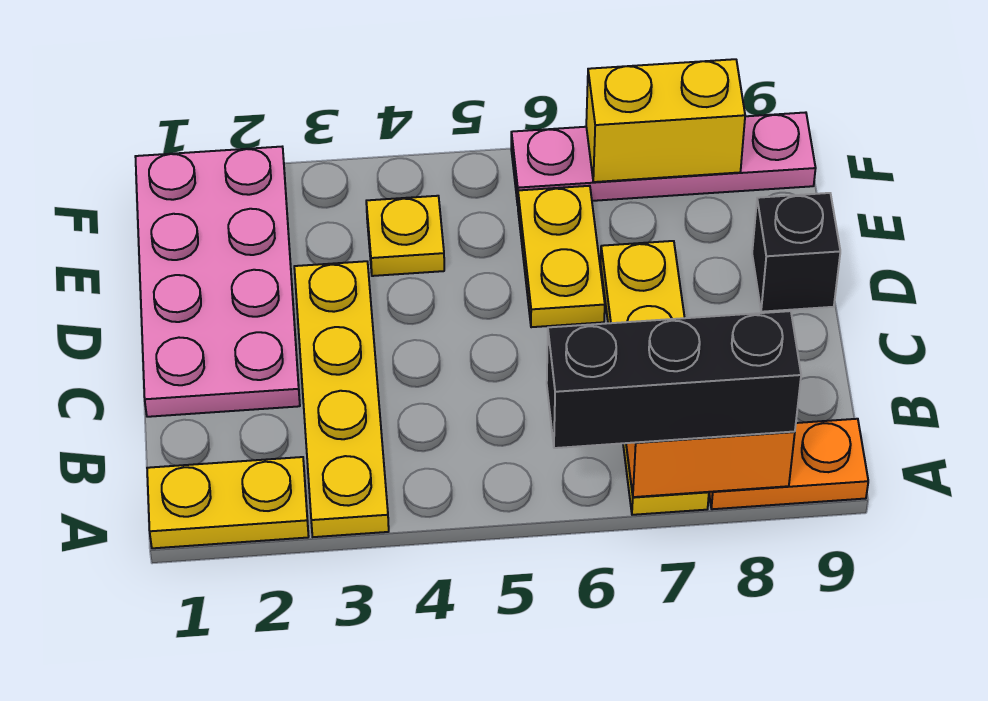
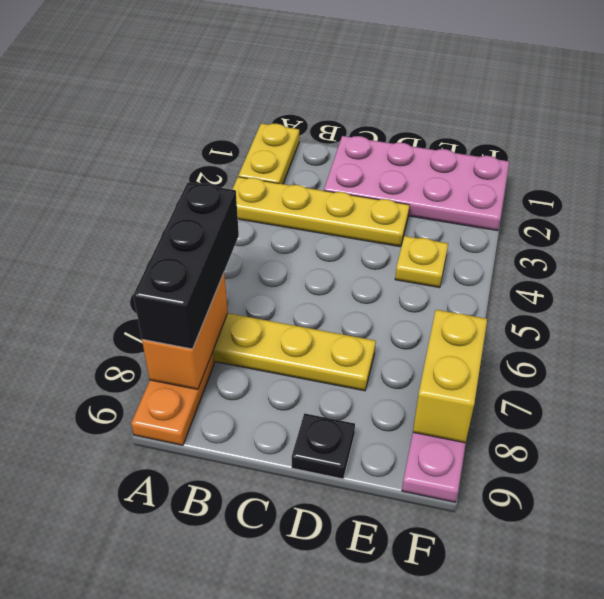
yellow plate D6:E6 level 1 -> none
black brick D9 level 1 -> black plate D9 level 1

